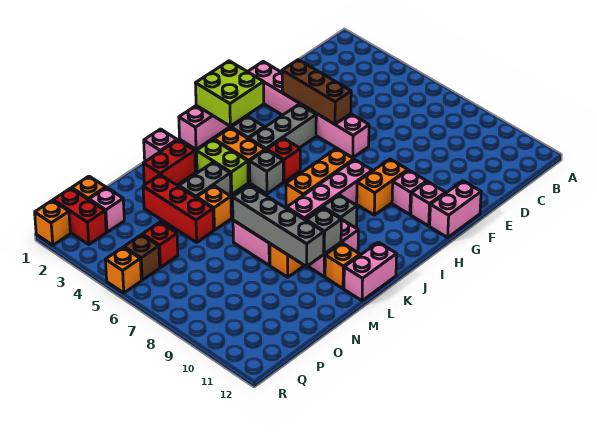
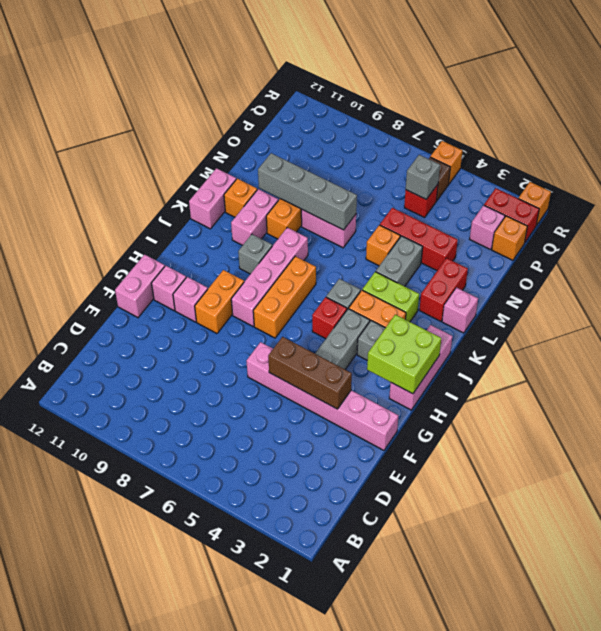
grey brick L10 level 2 -> grey brick P5 level 2

